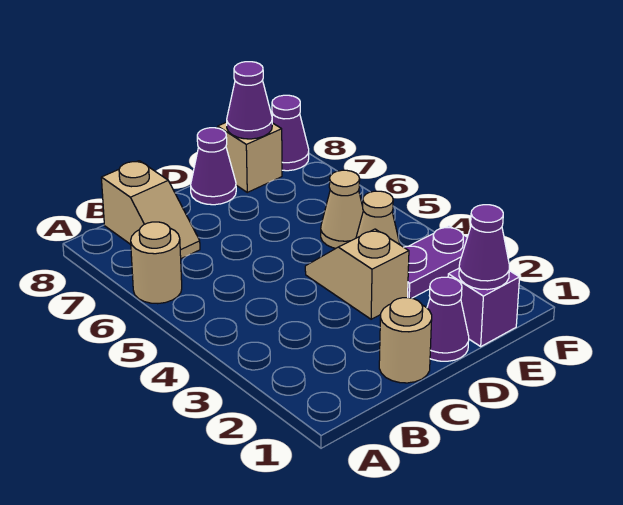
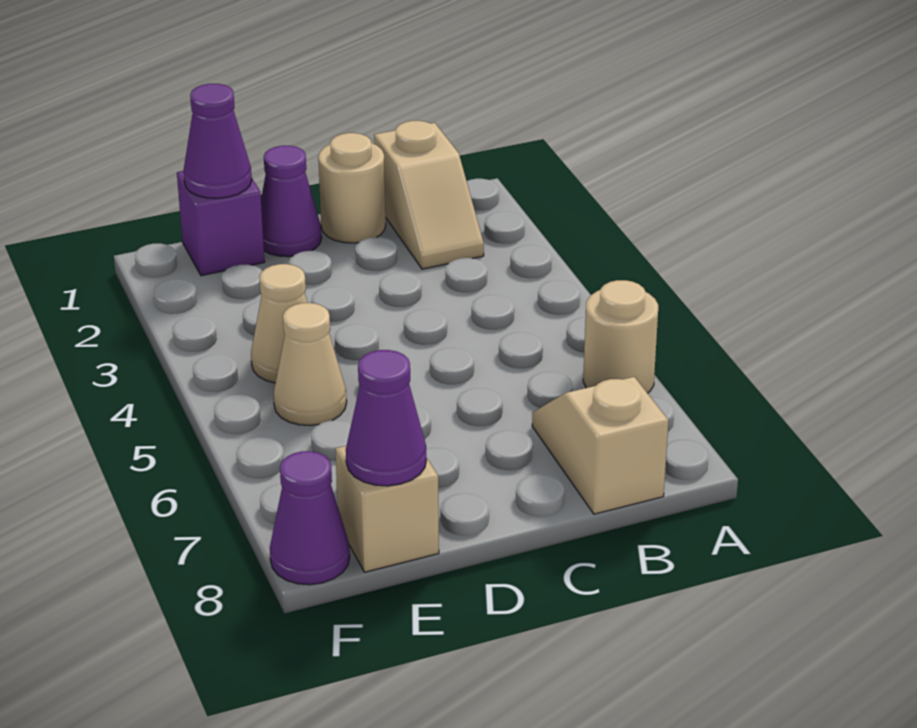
tan slope D3:D4 level 1 top 3 -> tan slope B1:B2 level 1 top 1
purple cone D8 level 1 -> none
purple plate E3:F3 level 1 -> none

